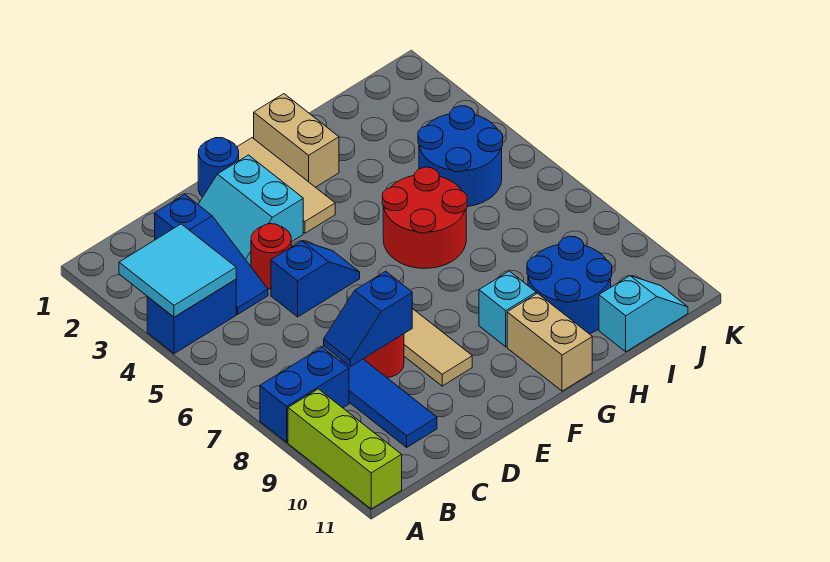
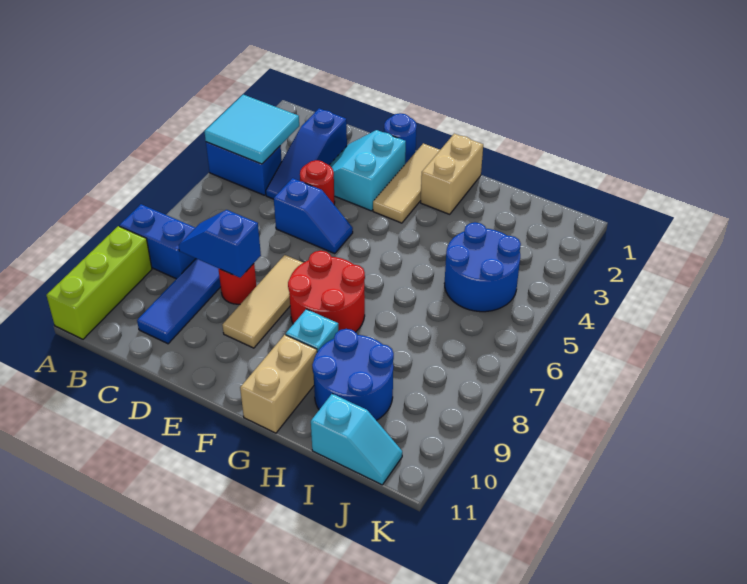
red round brick G5:H6 level 1 -> red round brick F7:G8 level 1

